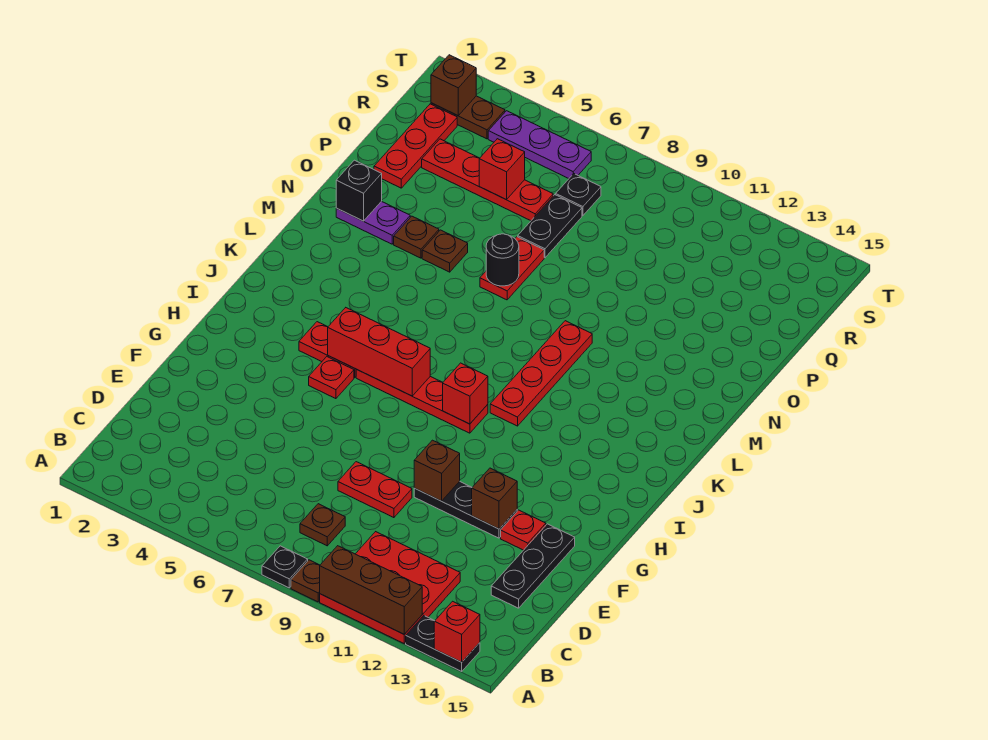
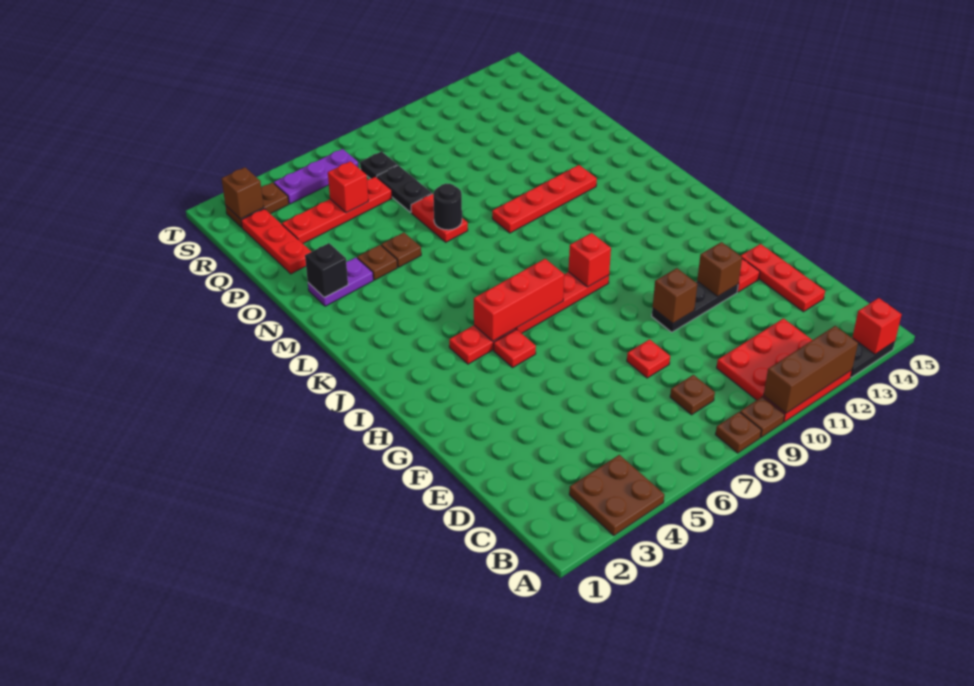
none -> brown plate A3:B4 level 1
black plate A8 level 1 -> brown plate A8 level 1
black plate D14:F14 level 1 -> red plate D14:F14 level 1
red plate E8:E9 level 1 -> red plate E8 level 1
red plate J10:M10 level 1 -> red plate M9:M12 level 1

